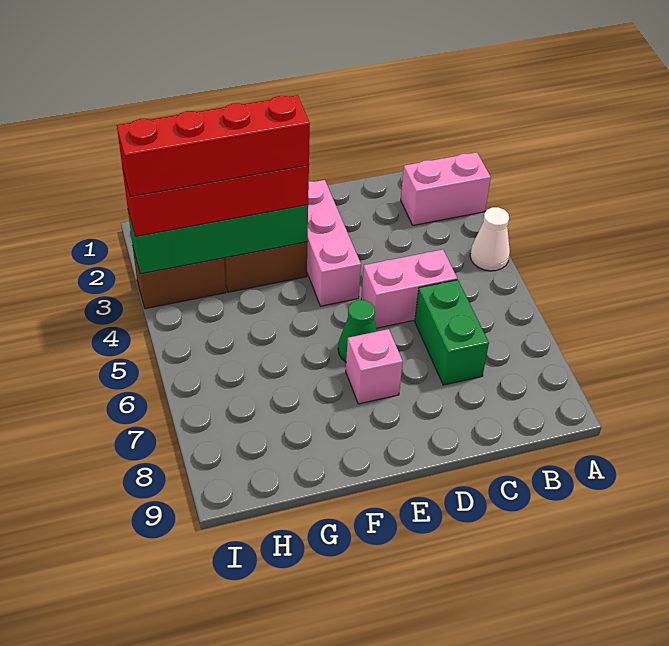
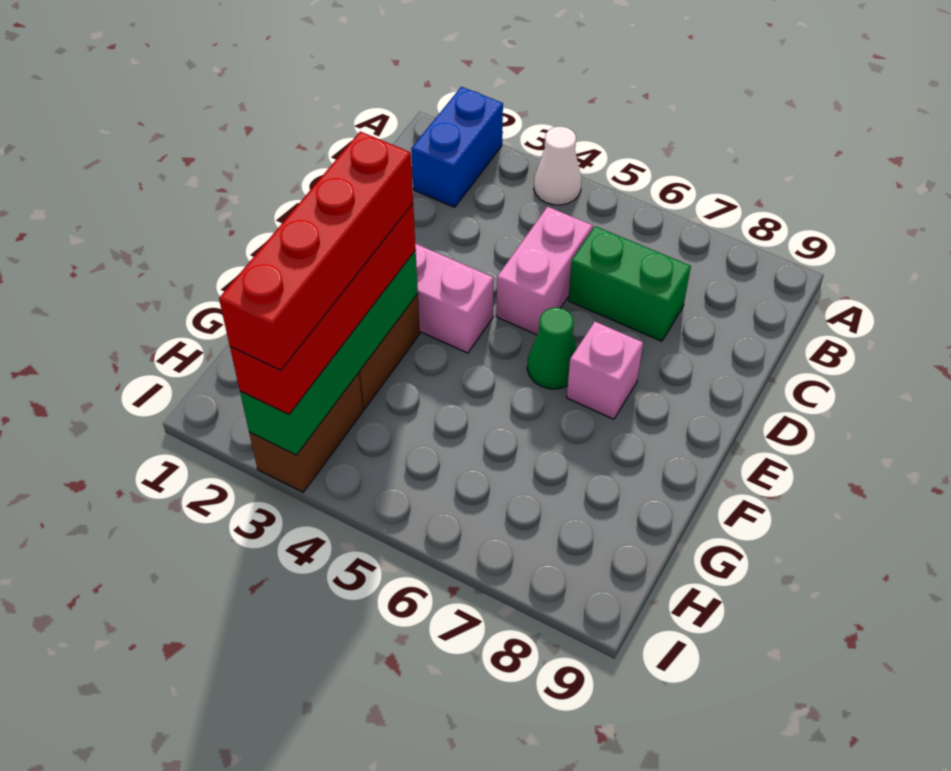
pink brick A2:B2 level 1 -> blue brick A2:B2 level 1

